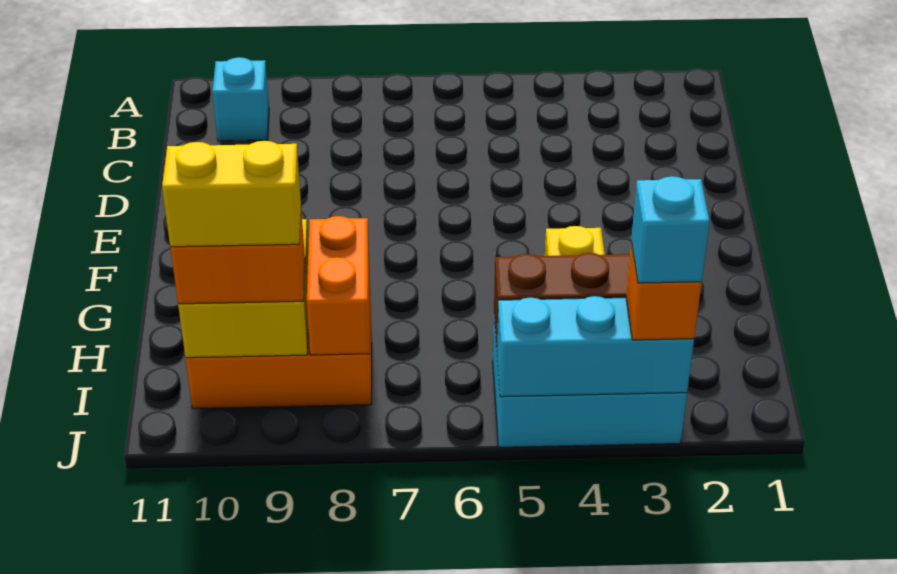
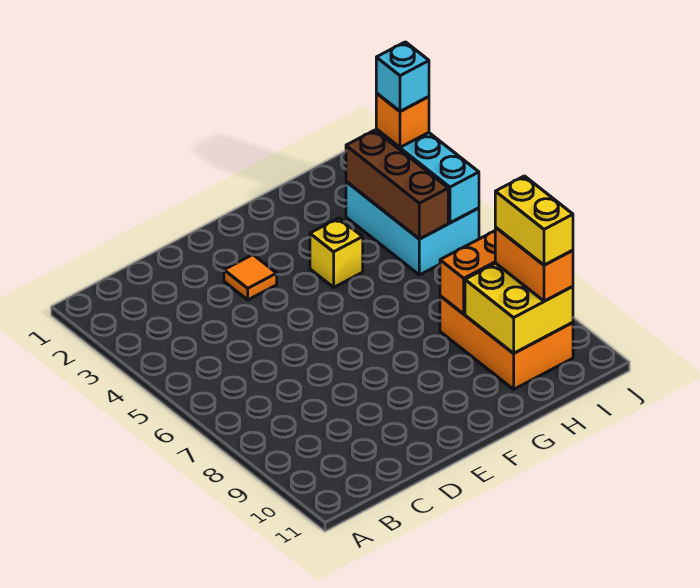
cyan brick B10 level 1 -> none
none -> orange tile E3 level 1

